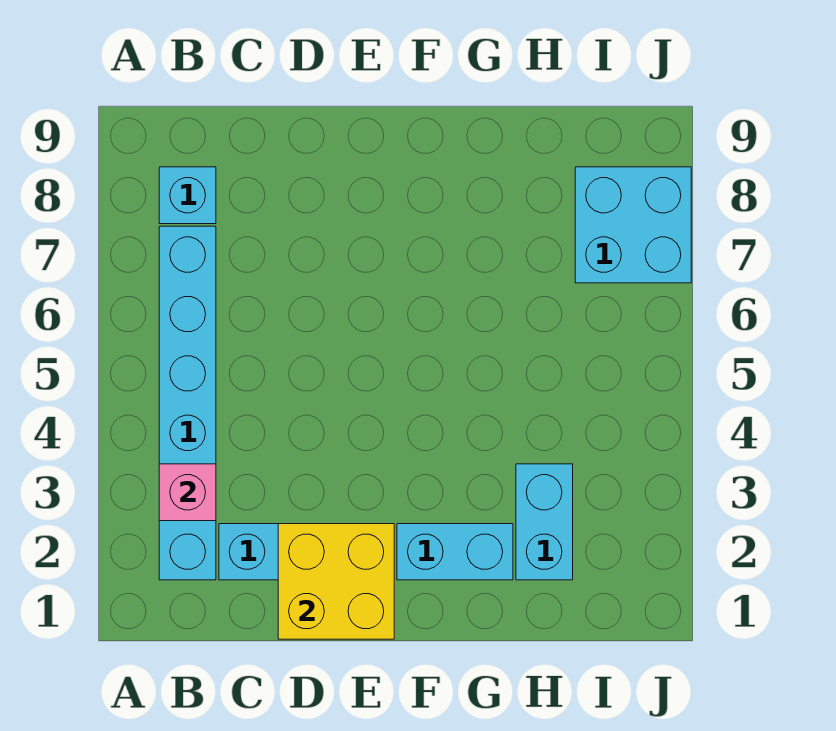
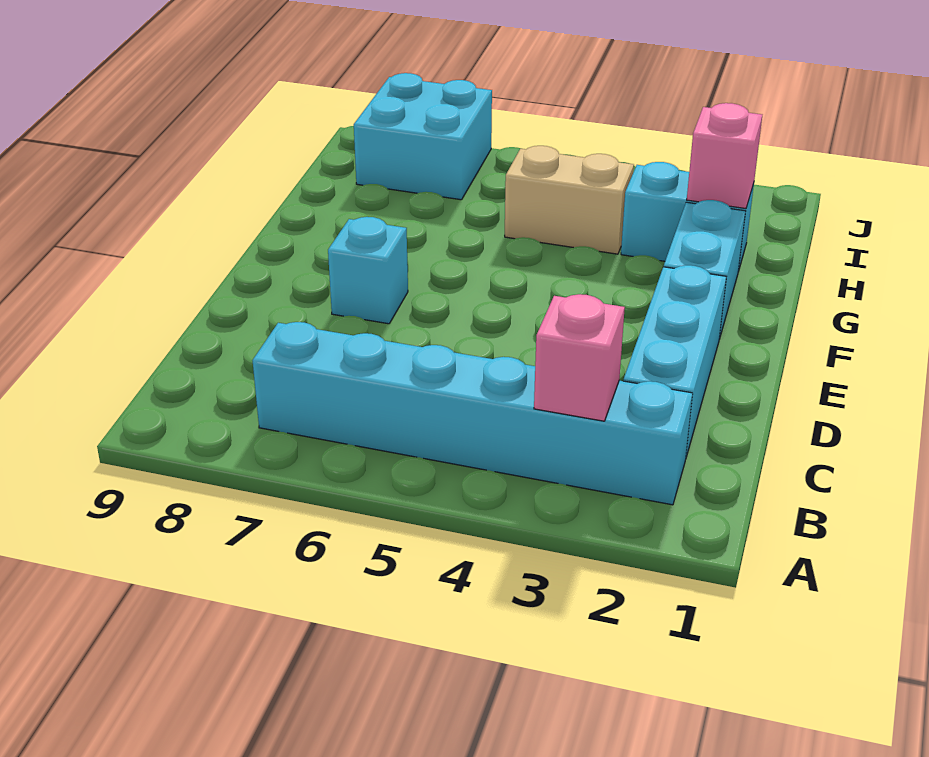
cyan brick B8 level 1 -> cyan brick E7 level 1
yellow brick D1:E2 level 2 -> none
none -> pink brick H2 level 2
none -> tan brick H4:H5 level 1

